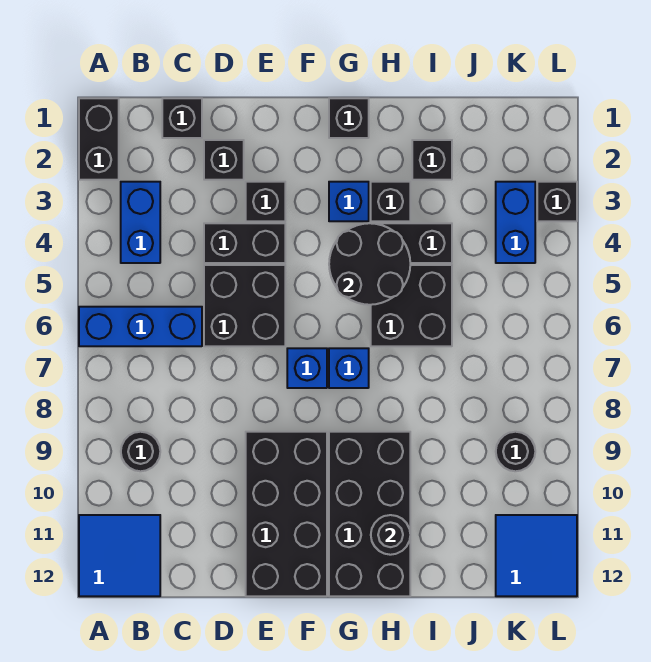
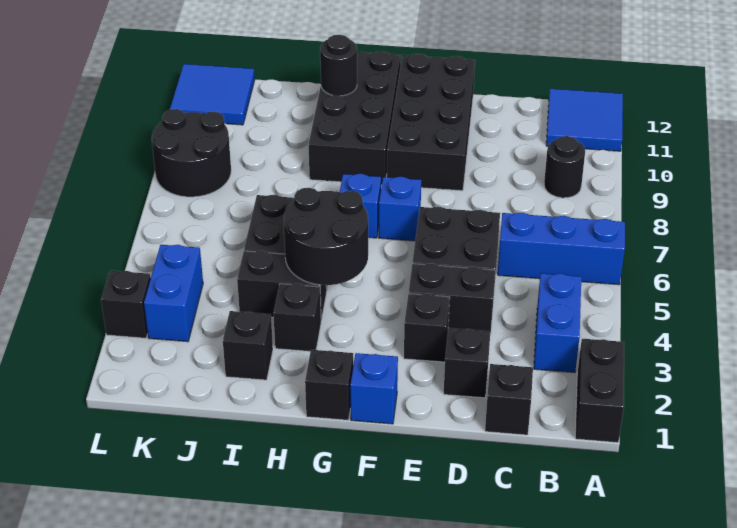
blue brick G3 level 1 -> blue brick F1 level 1
black round brick K9 level 1 -> black round brick K8:L9 level 1

